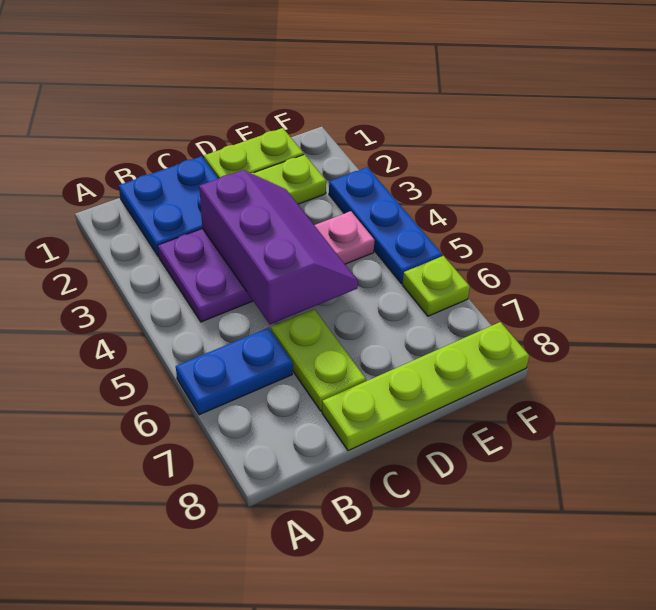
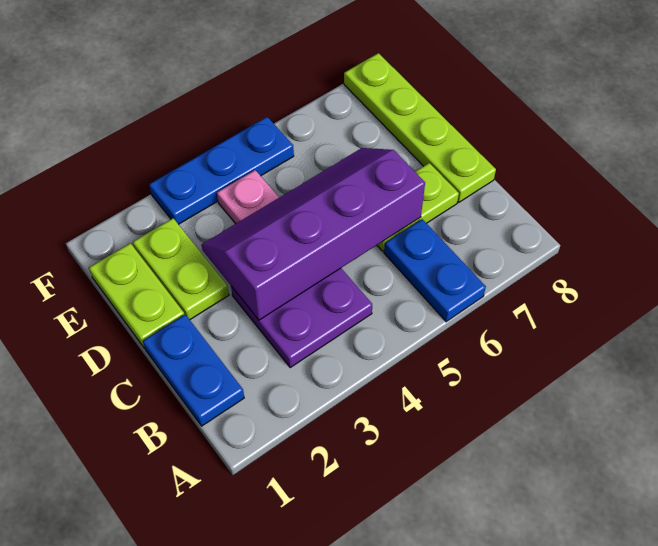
blue plate B1:C2 level 1 -> blue plate B1:C1 level 1
purple slope C3:D5 level 2 top C -> purple slope C3:D6 level 2 top C
lime plate F6 level 1 -> none

